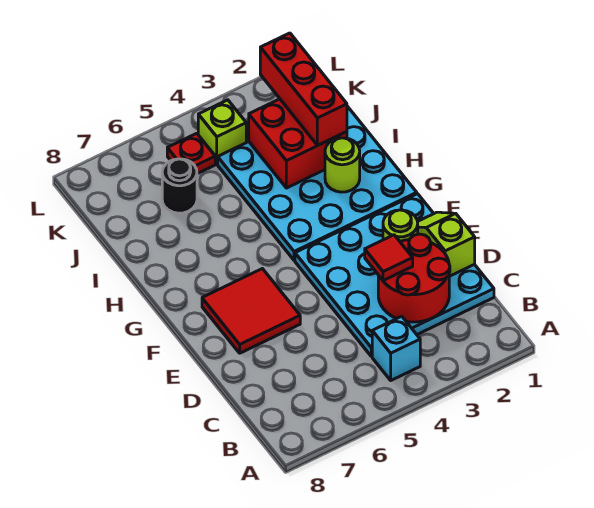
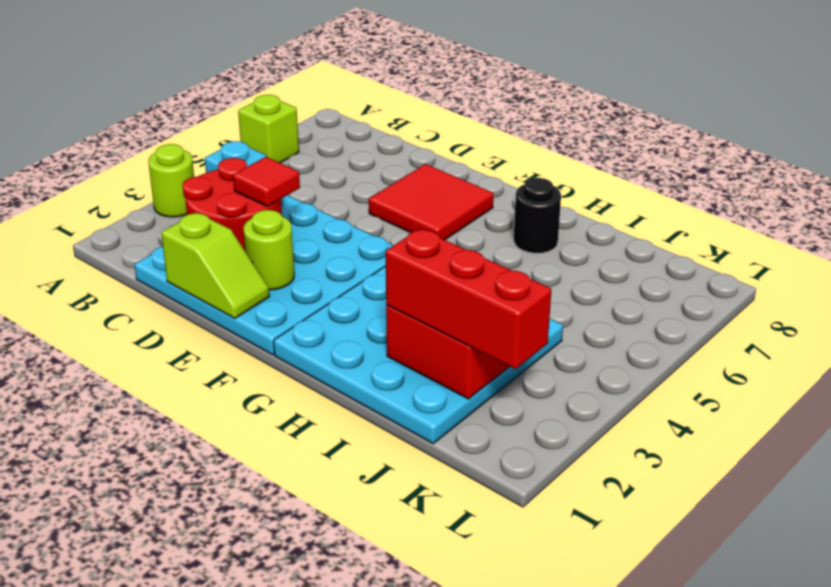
lime round brick H2 level 2 -> lime round brick A3 level 1
black round brick J6 level 1 -> black round brick H7 level 1
lime brick K4 level 1 -> lime brick A6 level 1
red plate K5 level 1 -> none

